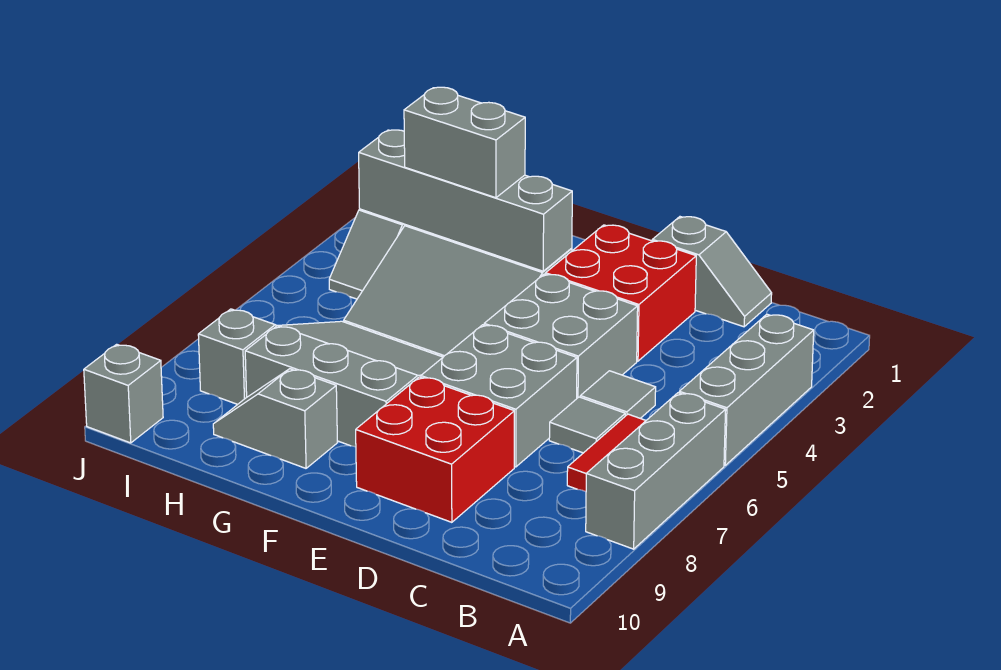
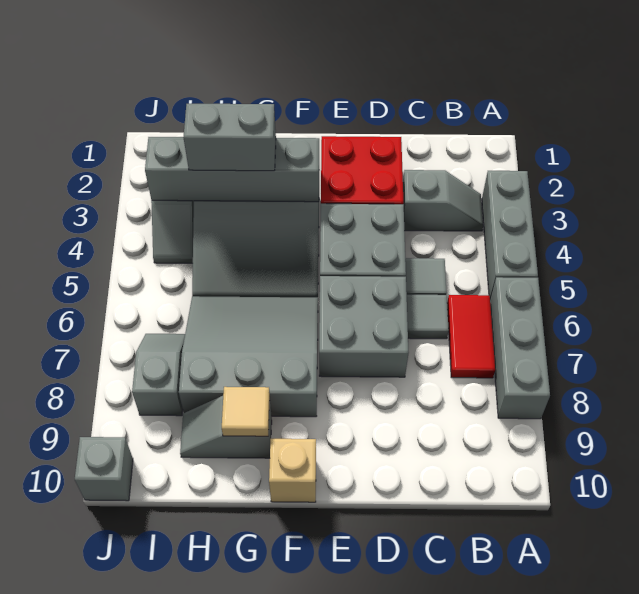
grey slope C1:D1 level 1 top D -> grey slope B3:C3 level 1 top C
red brick D8:E9 level 1 -> none
none -> tan brick F10 level 1
none -> tan tile G9 level 2

